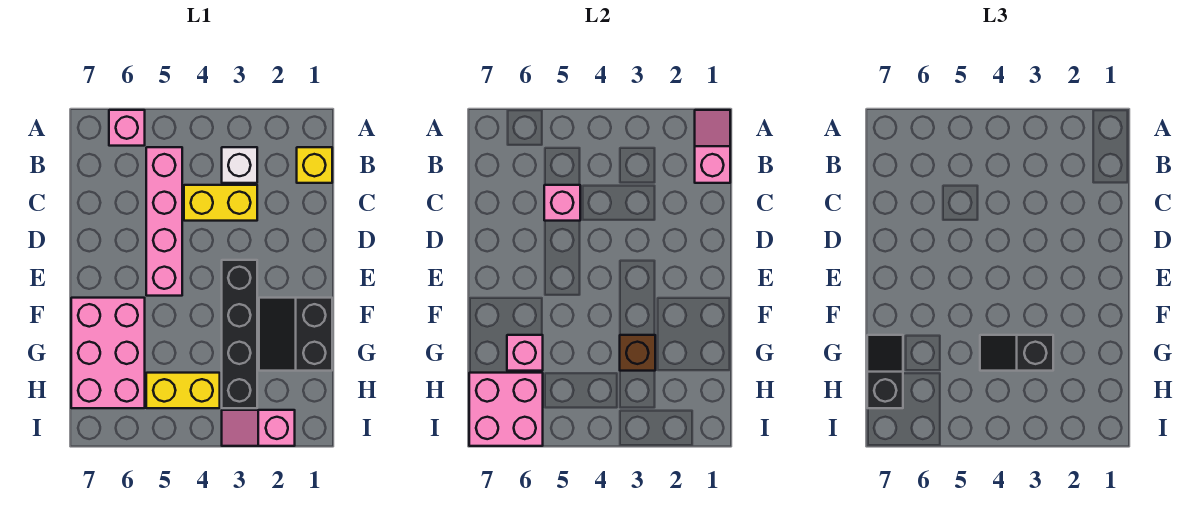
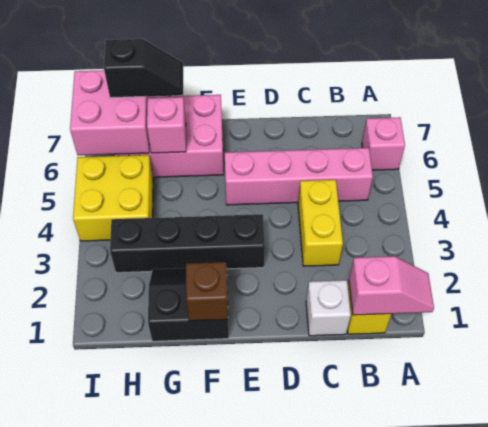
white brick B3 level 1 -> white brick C1 level 1
pink brick C5 level 2 -> none
brown brick G3 level 2 -> brown brick F1 level 2
black slope G3:G4 level 3 top 3 -> none
yellow brick H4:H5 level 1 -> yellow brick H4:I5 level 1
pink slope I2:I3 level 1 top 2 -> none

